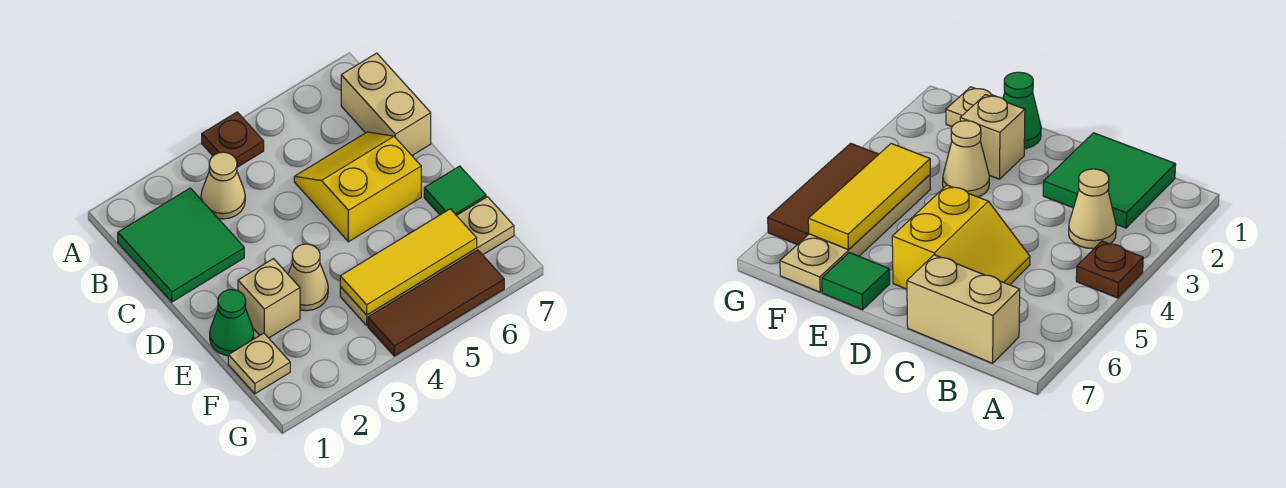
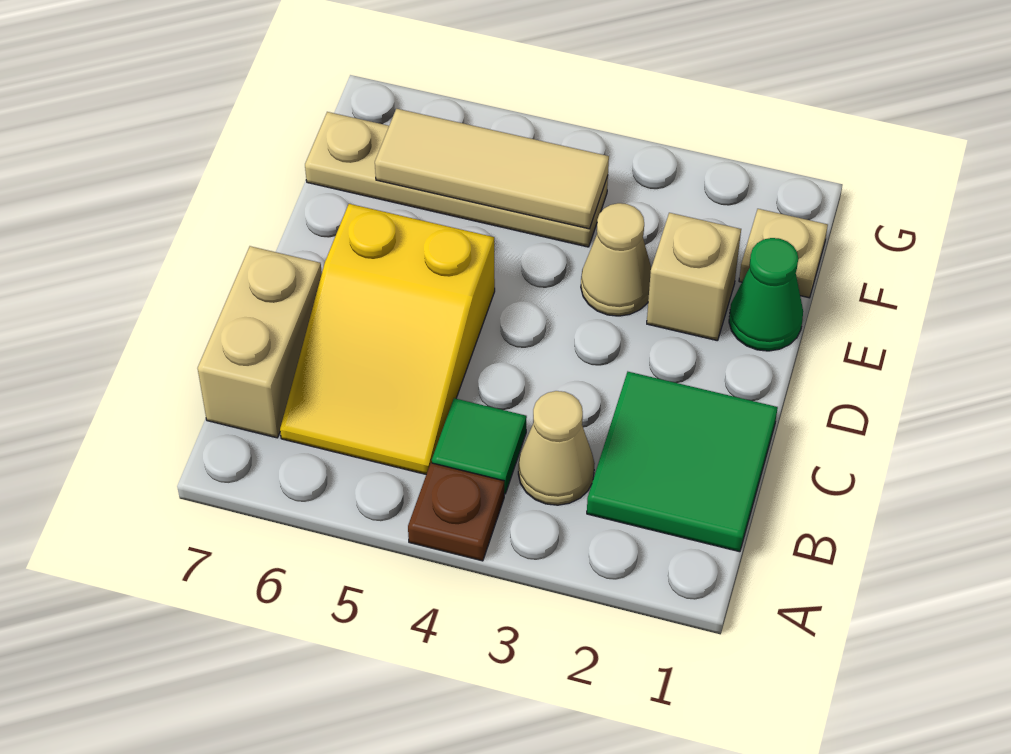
yellow slope C5:D6 level 1 top D -> yellow slope B5:D6 level 1 top D
green tile E7 level 1 -> green tile B4 level 1
yellow tile F4:F6 level 2 -> tan tile F4:F6 level 2
brown tile G4:G6 level 1 -> none

